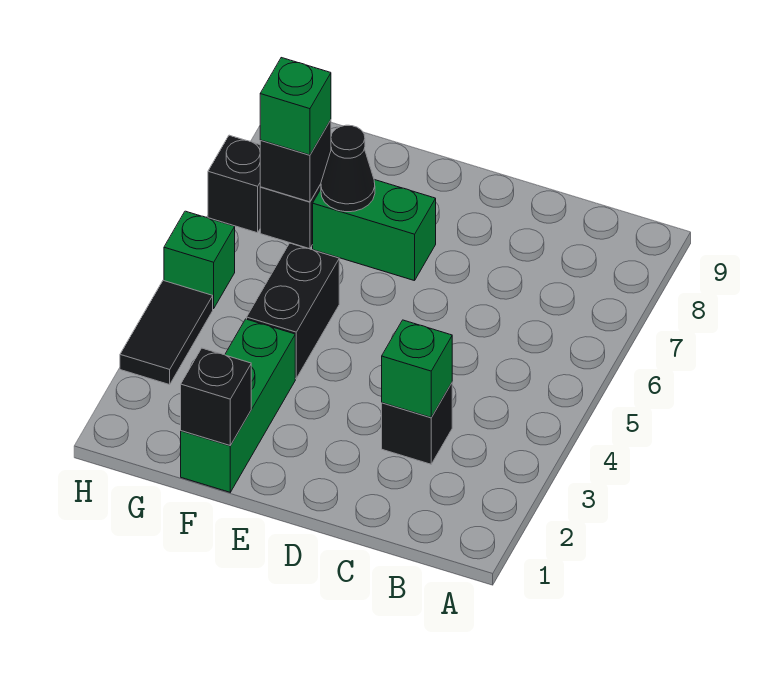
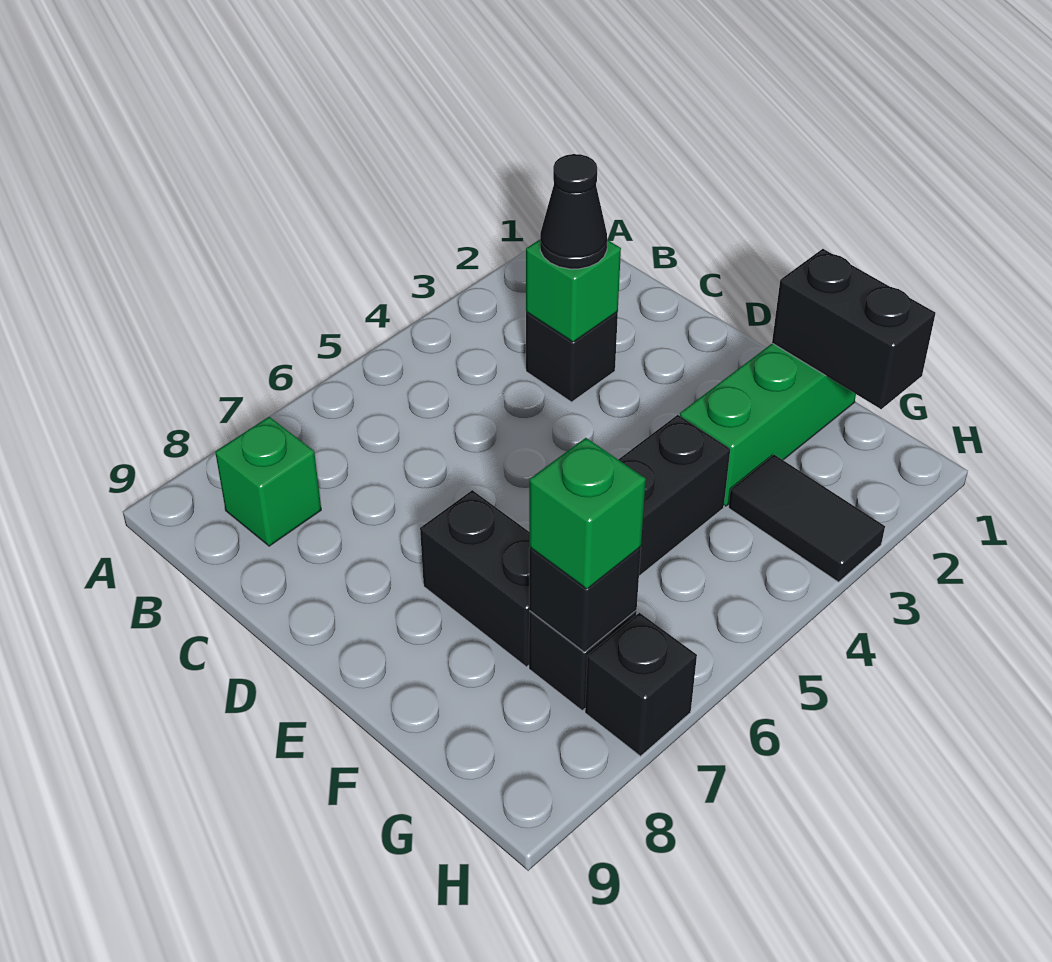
green brick E7:F7 level 1 -> black brick E7:F7 level 1
black brick F1 level 2 -> black brick F1:G1 level 2
black cone F7 level 2 -> black cone C3 level 3
black tile H3:H4 level 1 -> black tile G3:H3 level 1
green brick H5 level 1 -> green brick B8 level 1

